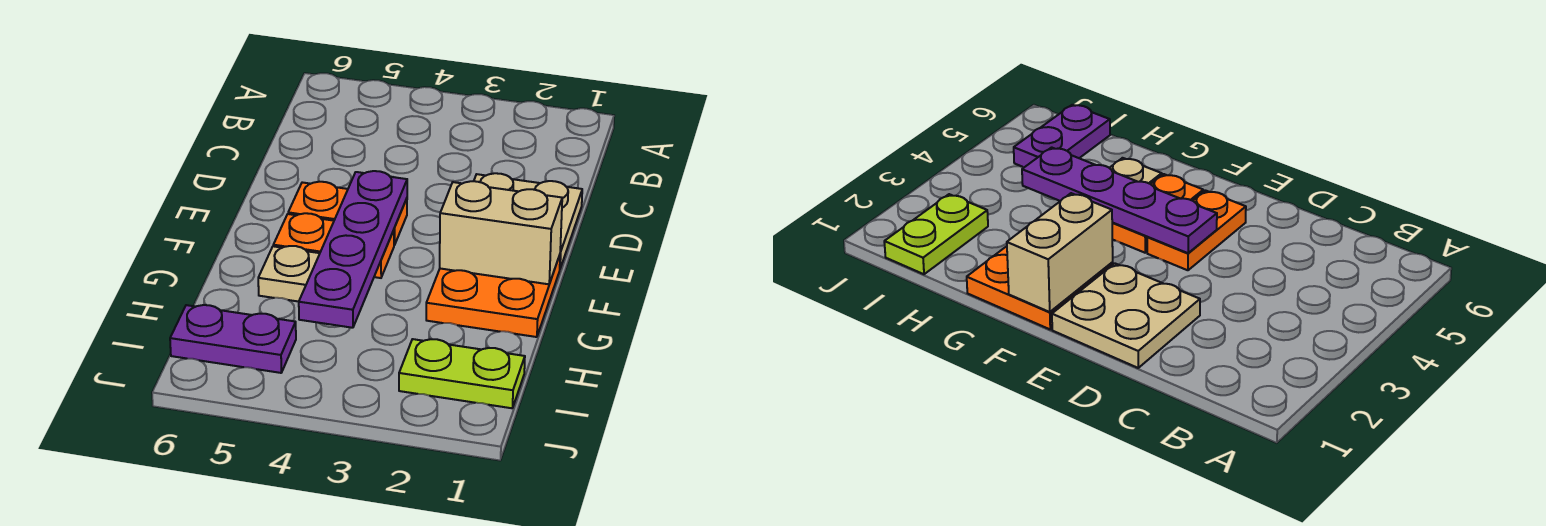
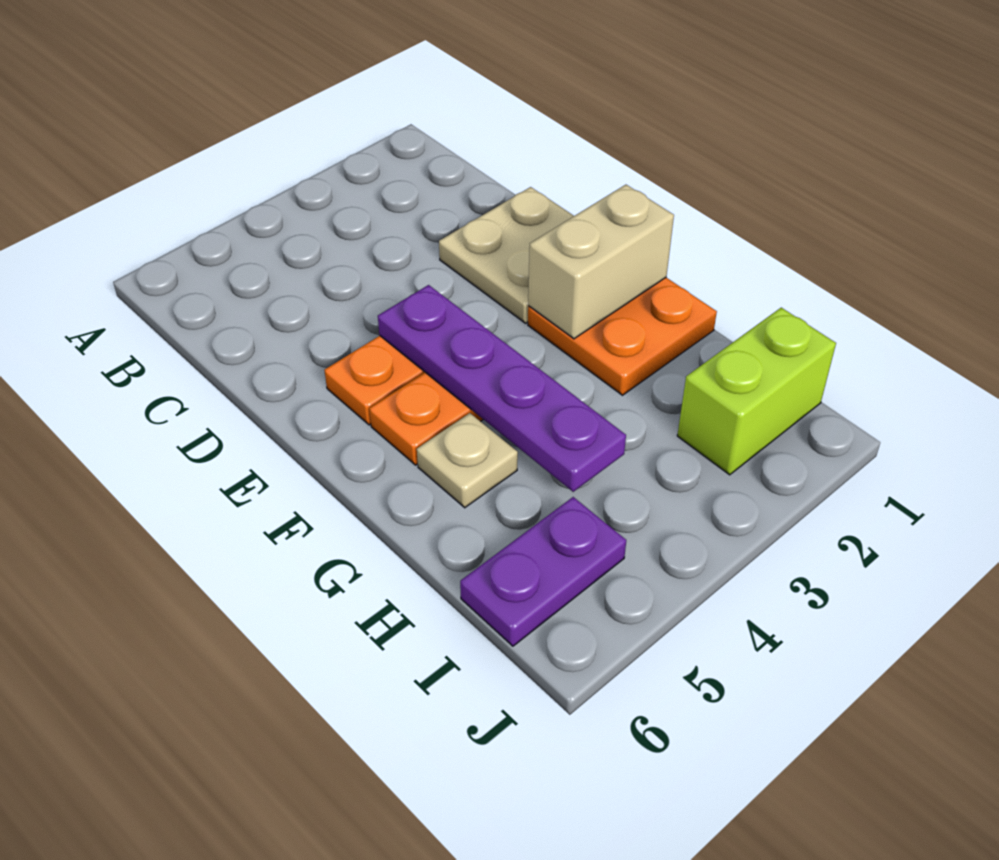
lime plate I1:I2 level 1 -> lime brick I1:I2 level 1

